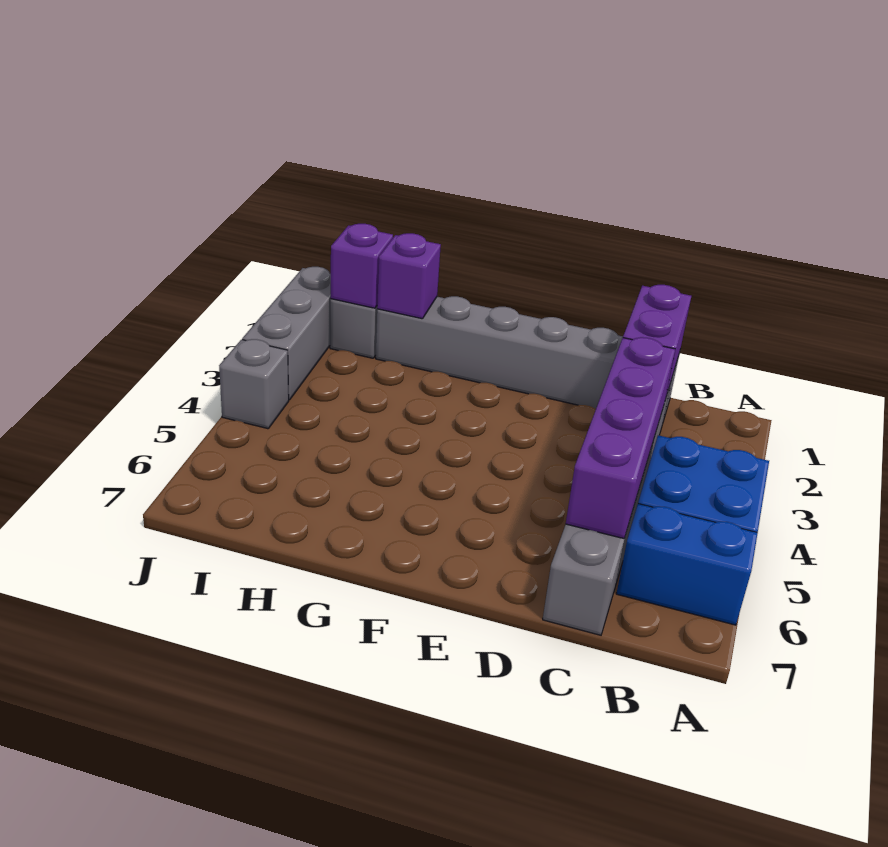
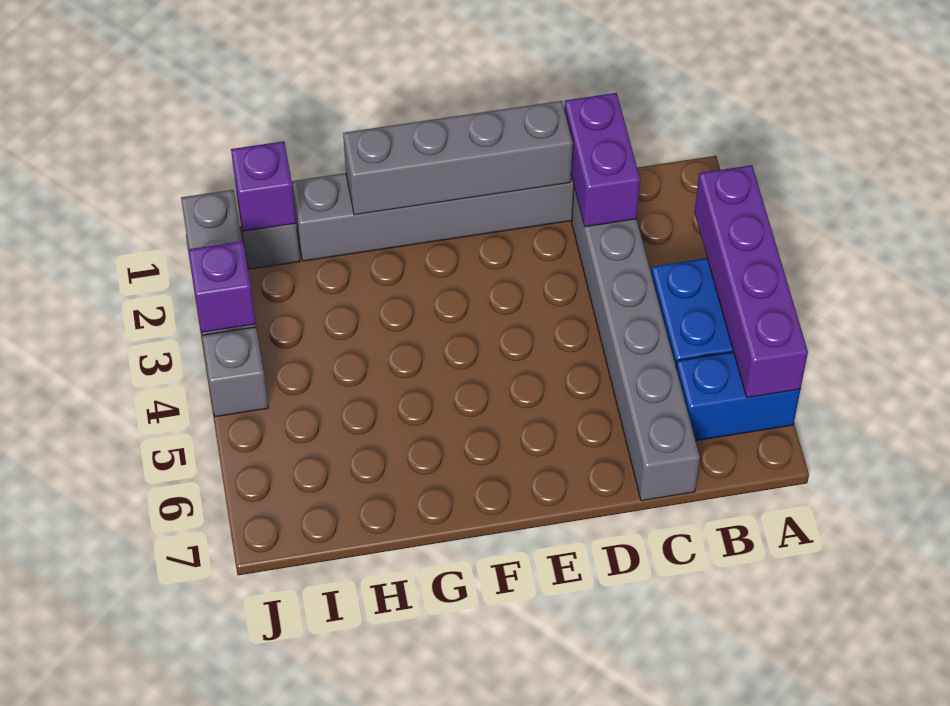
purple brick C3:C6 level 2 -> purple brick A3:A6 level 2
none -> grey brick D1:G1 level 2
purple brick H1 level 2 -> purple brick J3 level 2

